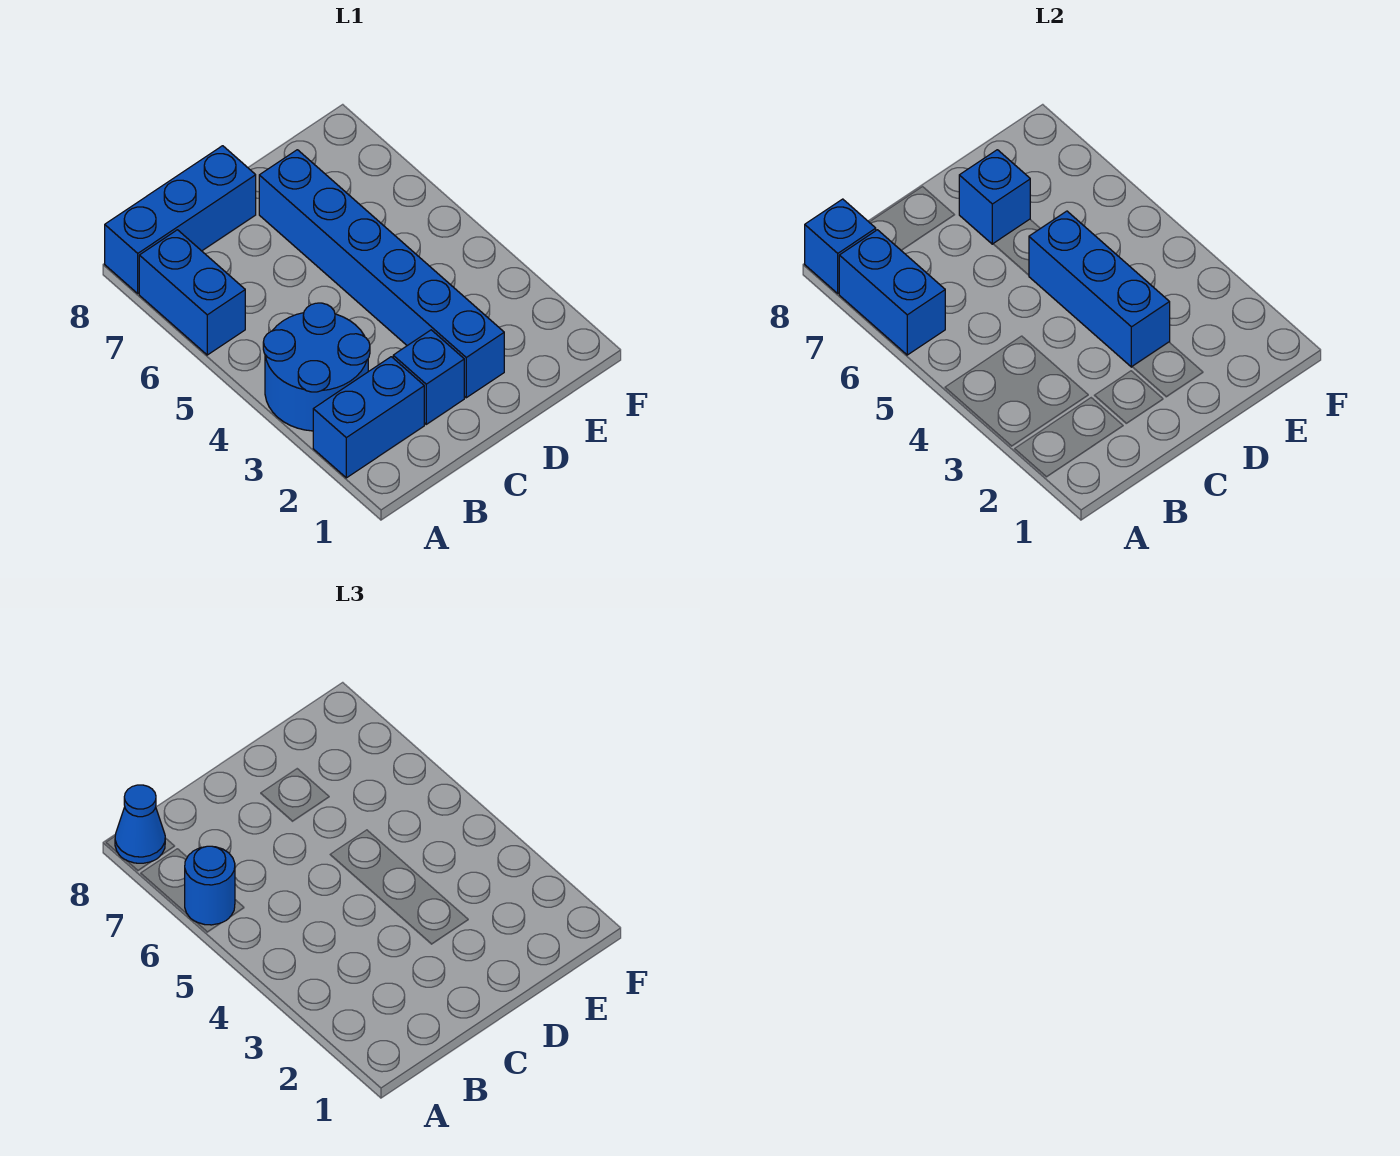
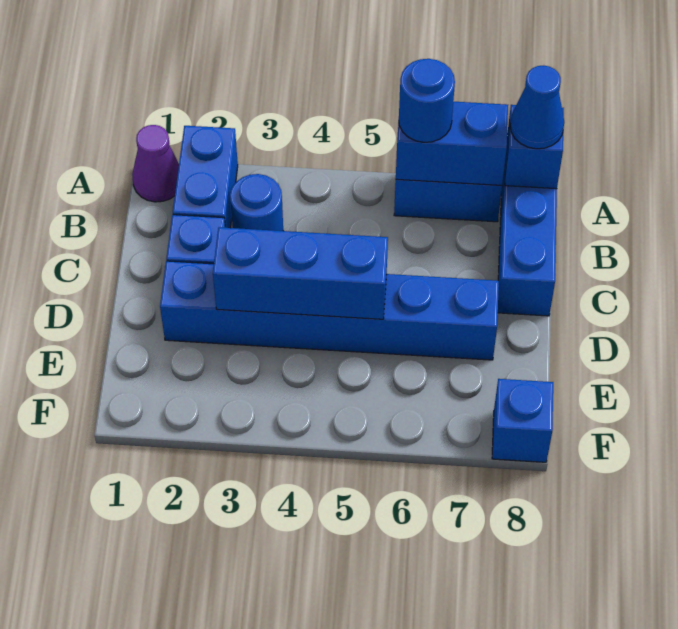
none -> purple cone A1 level 1
blue round brick A3:B4 level 1 -> blue round brick B3 level 1
blue brick D7 level 2 -> blue brick F8 level 1

